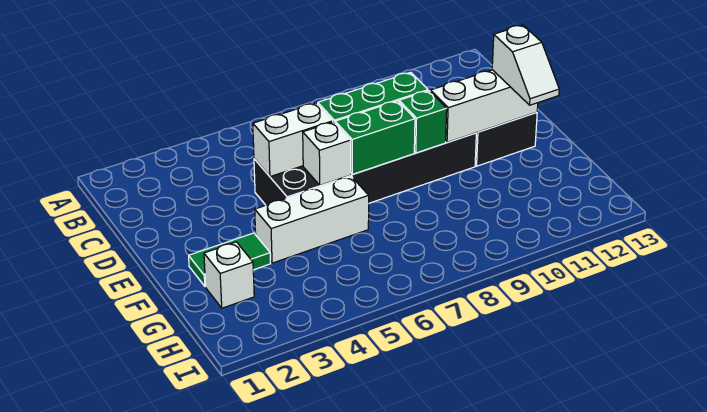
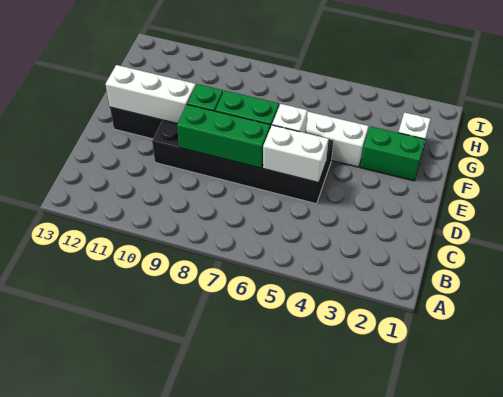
white slope E12:F12 level 3 top E -> none
green tile F2:F3 level 1 -> green brick F2:F3 level 1

